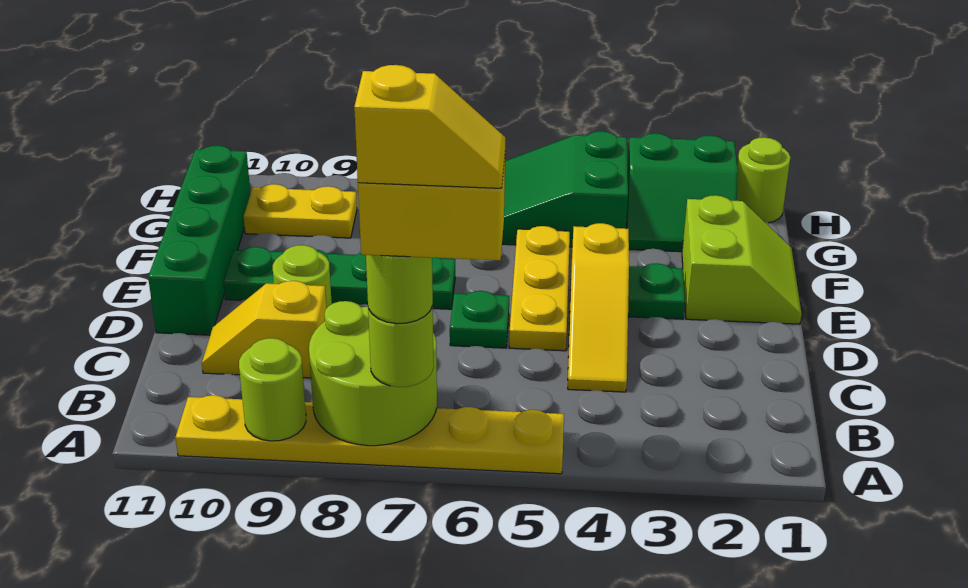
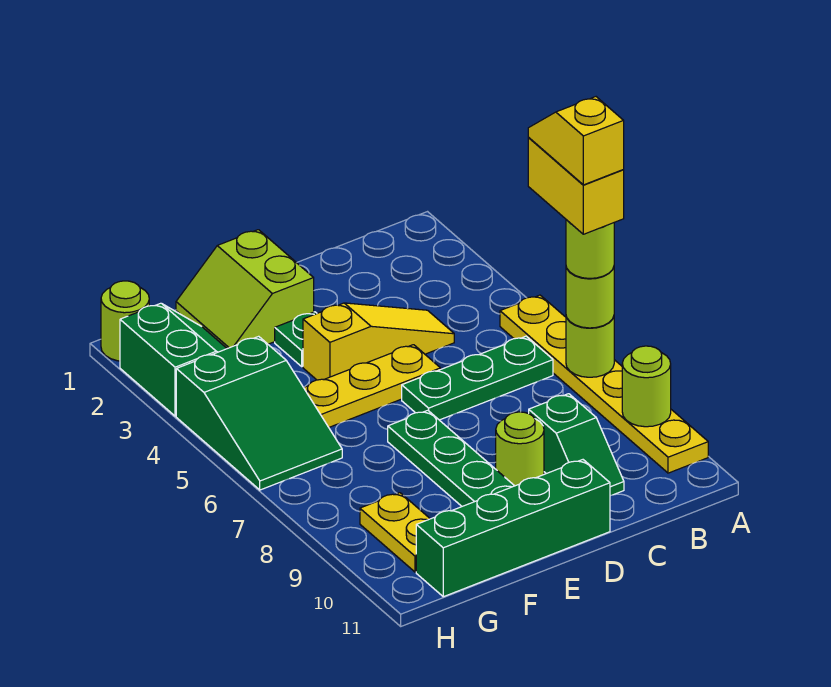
lime round brick A7:B8 level 2 -> lime round brick A7 level 2
yellow slope C9:C10 level 1 top 9 -> green slope C9:C10 level 1 top 9
green plate D6 level 1 -> green plate B6:D6 level 1
lime slope E1:F2 level 1 top 2 -> lime slope E1:F2 level 1 top E

